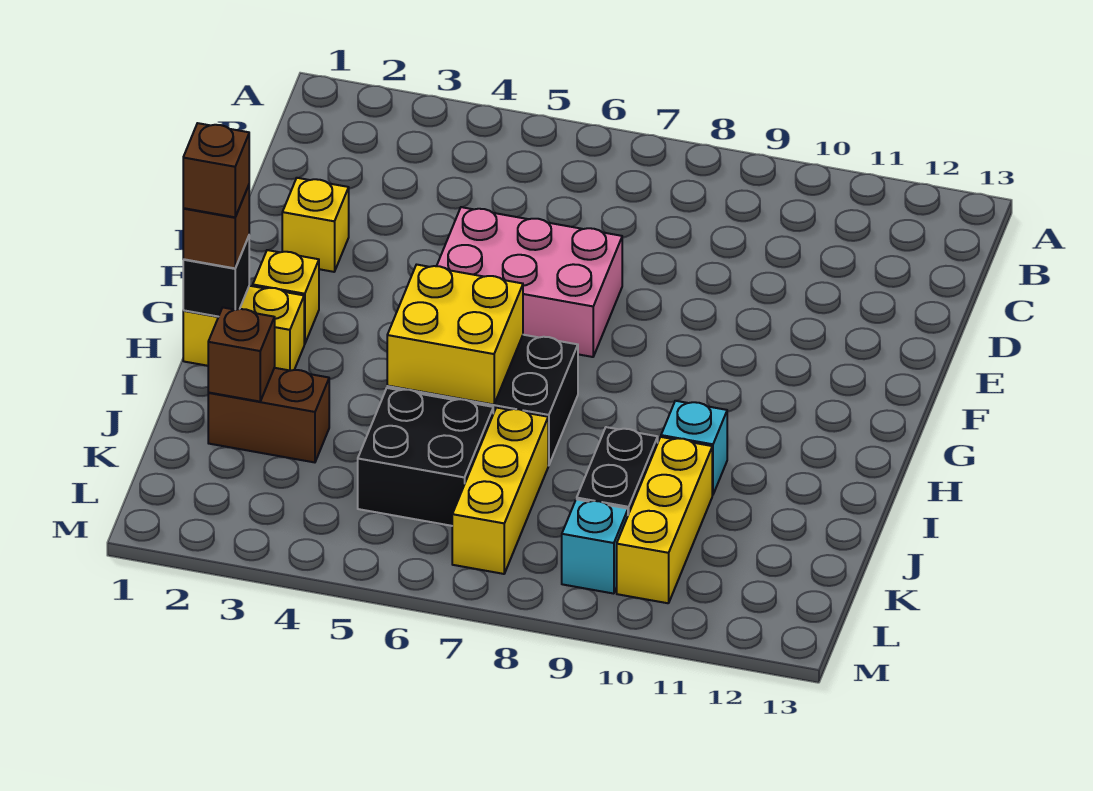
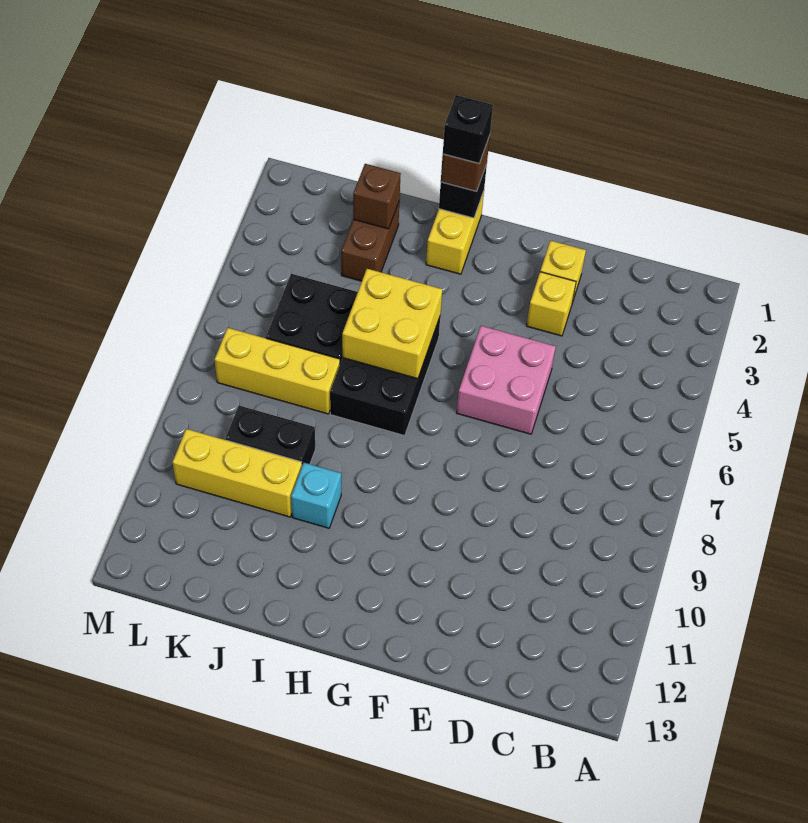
pink brick E5:F7 level 1 -> pink brick E5:F6 level 1
yellow brick G2 level 1 -> yellow brick E3 level 1
brown brick H1 level 4 -> black brick H1 level 4
cyan brick L9 level 1 -> none

